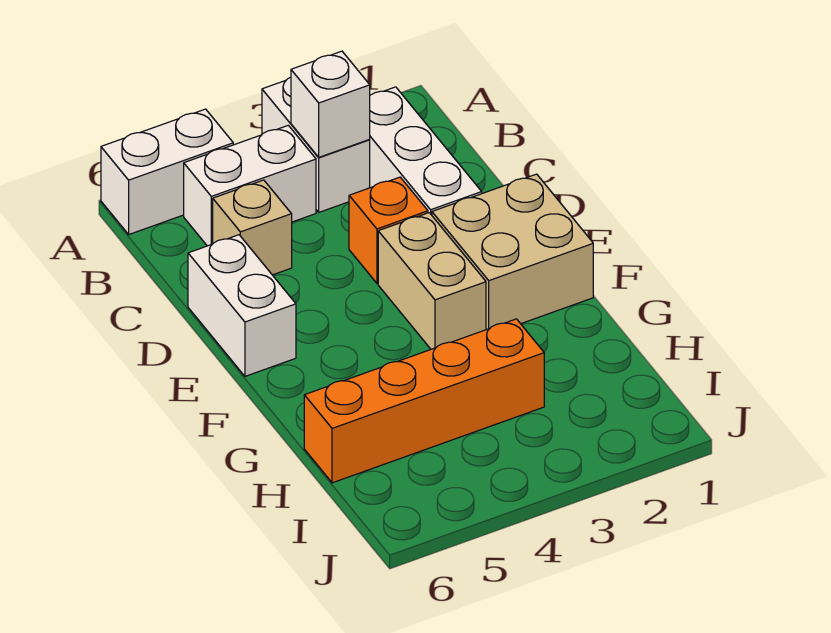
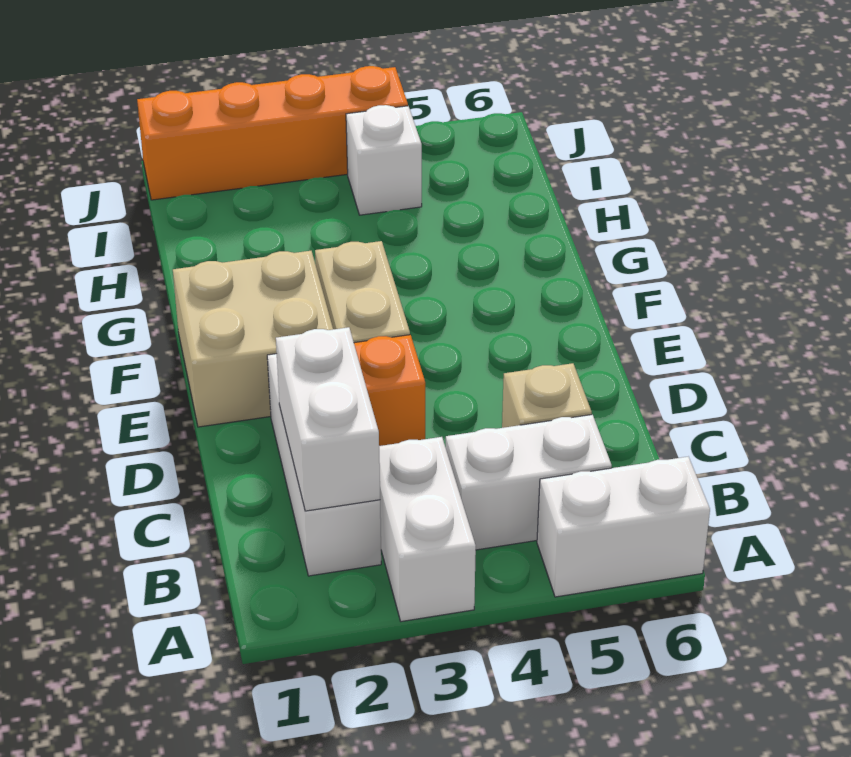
white brick B3 level 2 -> white brick I4 level 1
white brick D6:E6 level 1 -> white brick B2:C2 level 2
orange brick H3:H6 level 1 -> orange brick J1:J4 level 1

